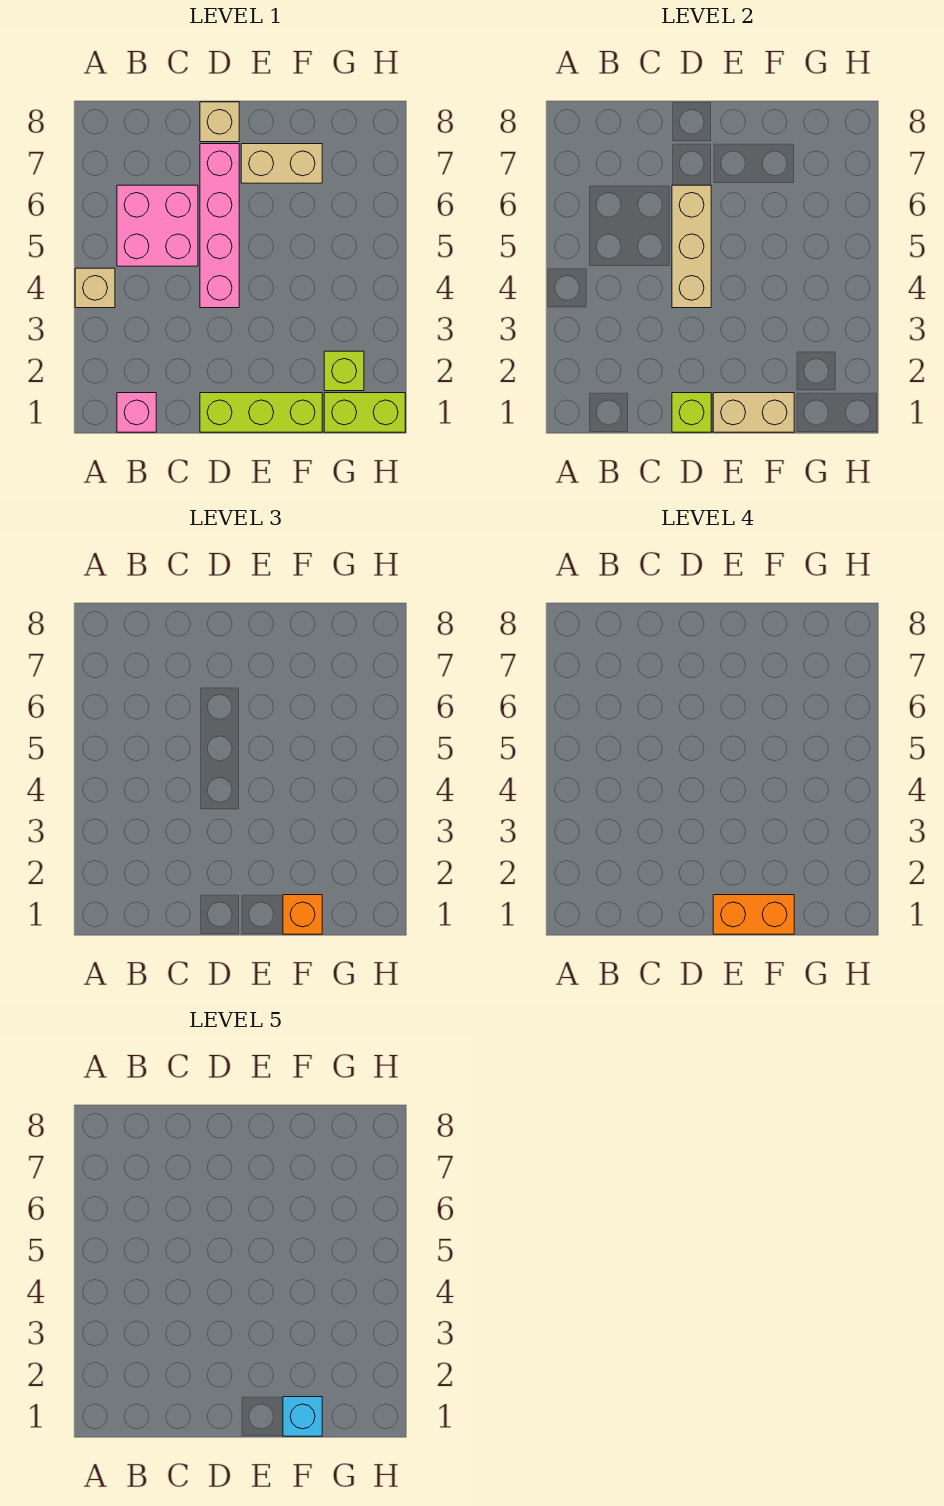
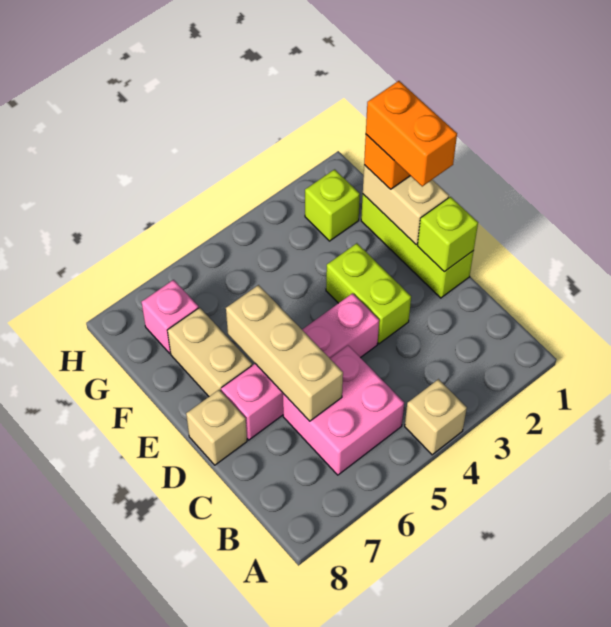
pink brick B1 level 1 -> pink brick G7 level 1
tan brick D4:D6 level 2 -> tan brick C6:E6 level 2
cyan brick F1 level 5 -> none
lime brick G1:H1 level 1 -> lime brick D3:E3 level 1

